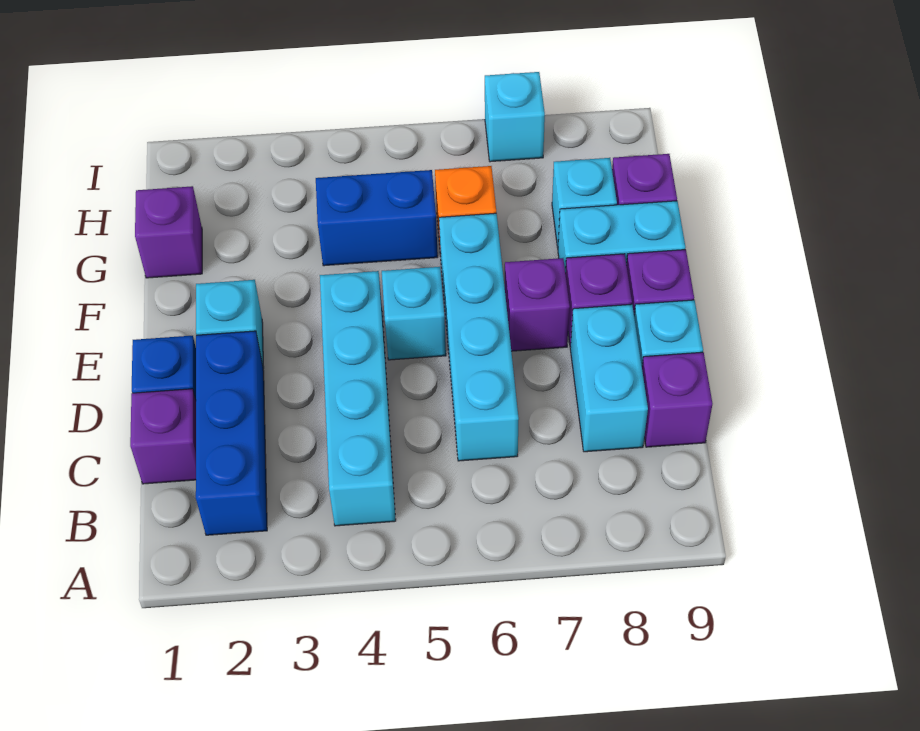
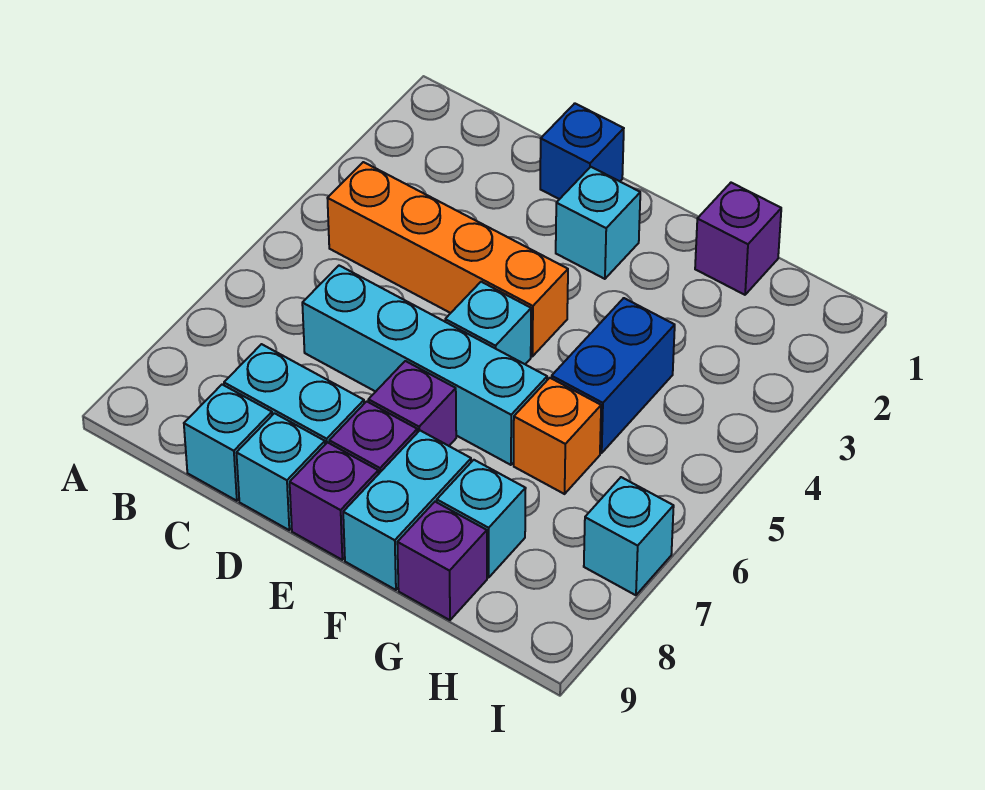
blue brick B2:D2 level 1 -> none
cyan brick B4:E4 level 1 -> orange brick B4:E4 level 1
purple brick C1 level 1 -> none
purple brick C9 level 1 -> cyan brick C9 level 1

